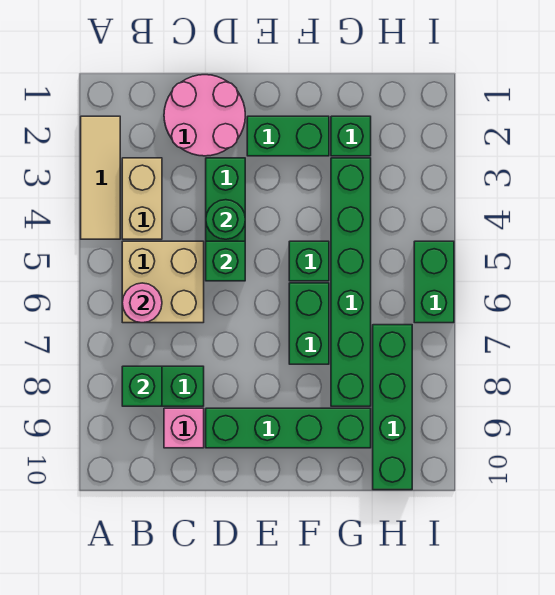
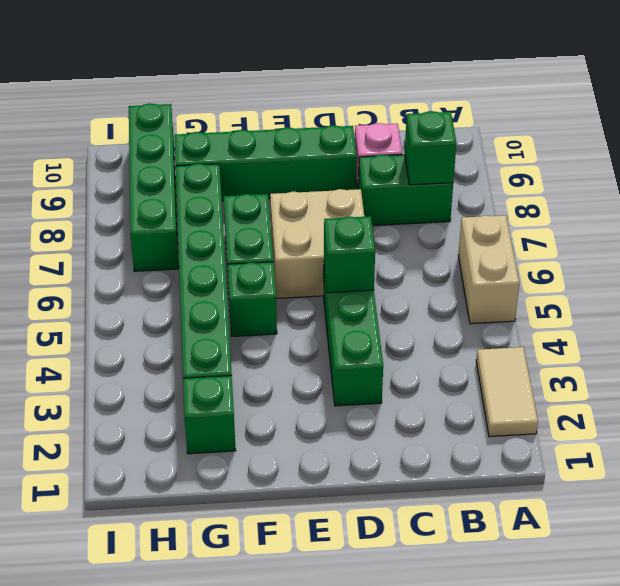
tan tile A2:A4 level 1 -> tan tile A2:A3 level 1
tan brick B3:B4 level 1 -> tan brick A5:A6 level 1
tan brick B5:C6 level 1 -> tan brick D6:E7 level 1
pink round brick B6 level 2 -> none
pink round brick C1:D2 level 1 -> none
green round brick D4 level 2 -> none
green brick E2:F2 level 1 -> none
green brick I5:I6 level 1 -> none

